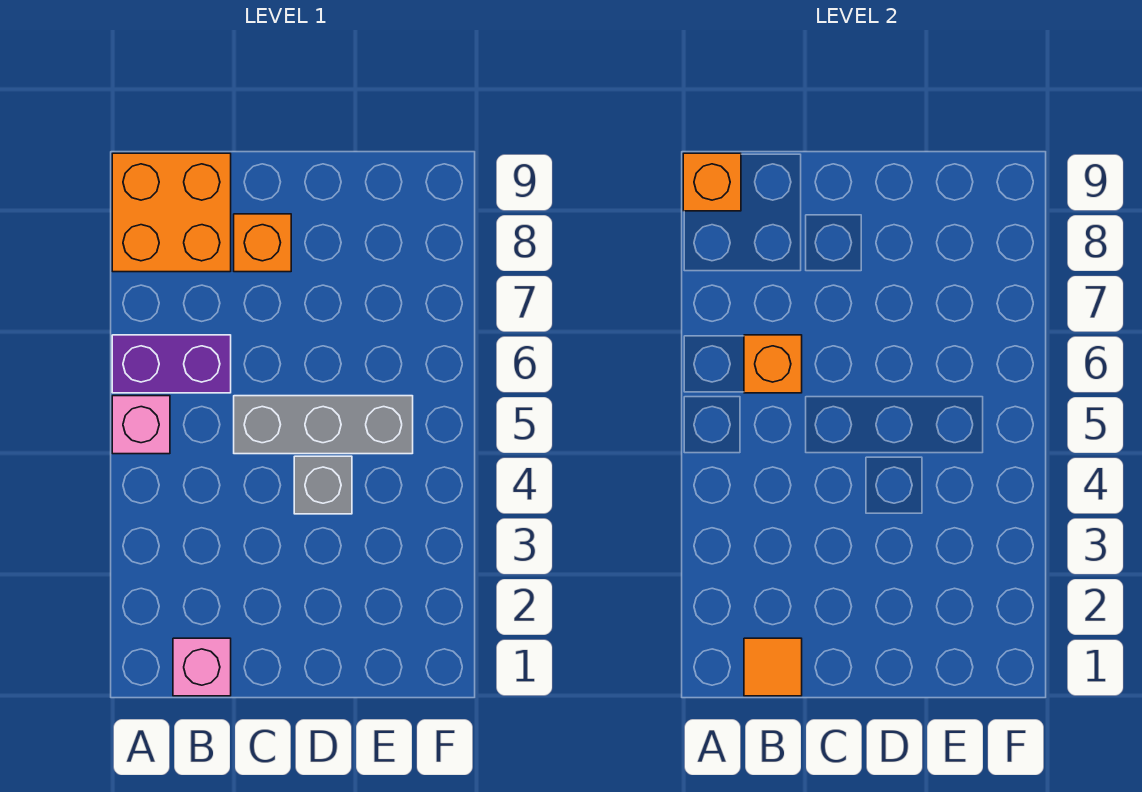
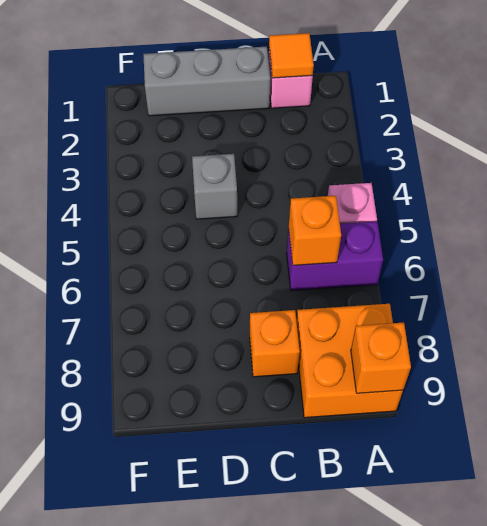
grey brick C5:E5 level 1 -> grey brick C1:E1 level 1

